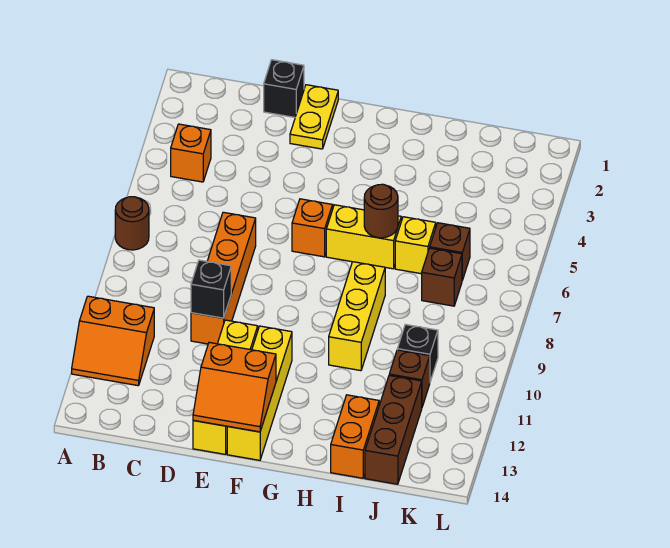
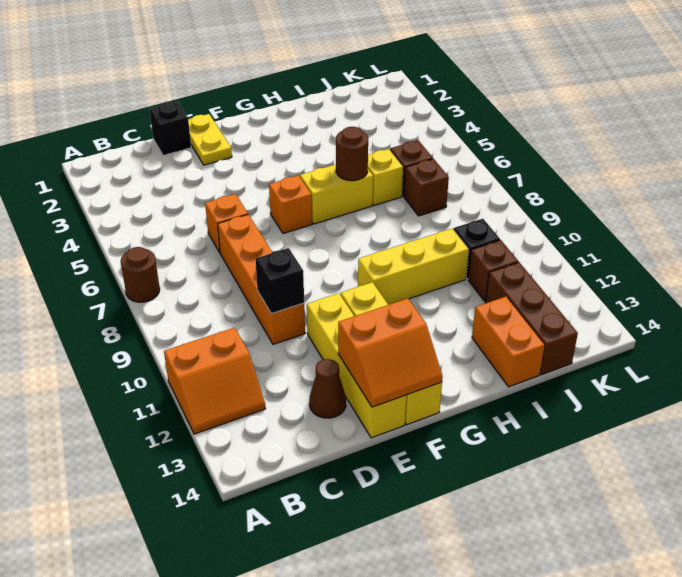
orange brick B4 level 1 -> orange brick D6 level 1
none -> brown cone D13 level 1
yellow brick H8:H10 level 1 -> yellow brick G10:I10 level 1

